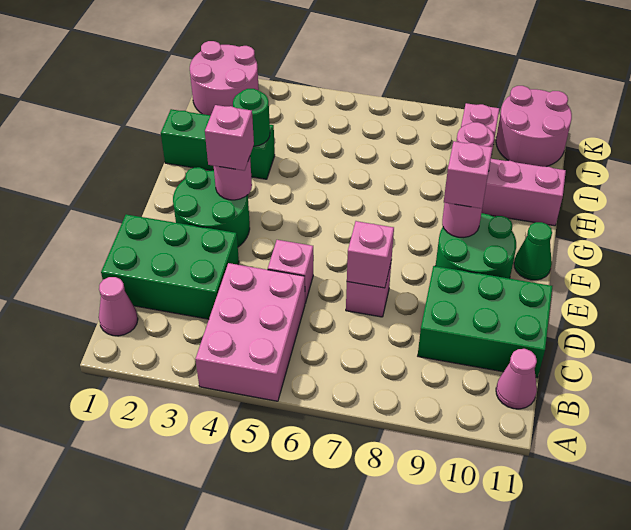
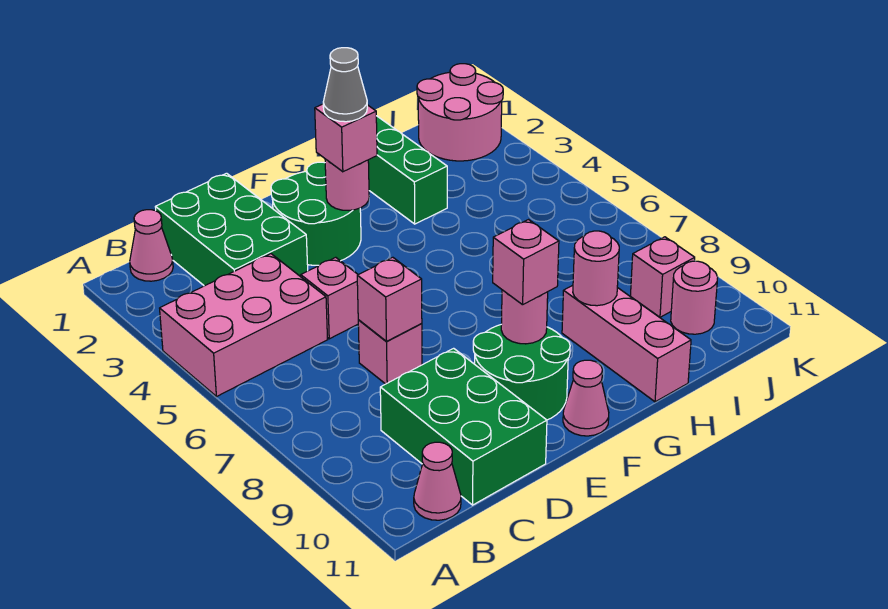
none -> grey cone F3 level 4
green cone F11 level 1 -> pink cone F11 level 1
green round brick H3 level 2 -> none
pink round brick J10:K11 level 1 -> pink round brick J10 level 1

